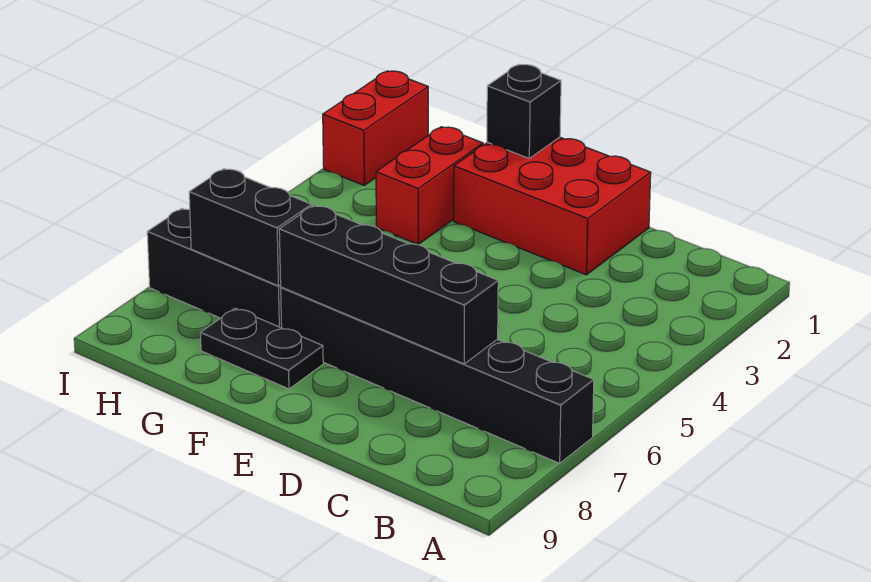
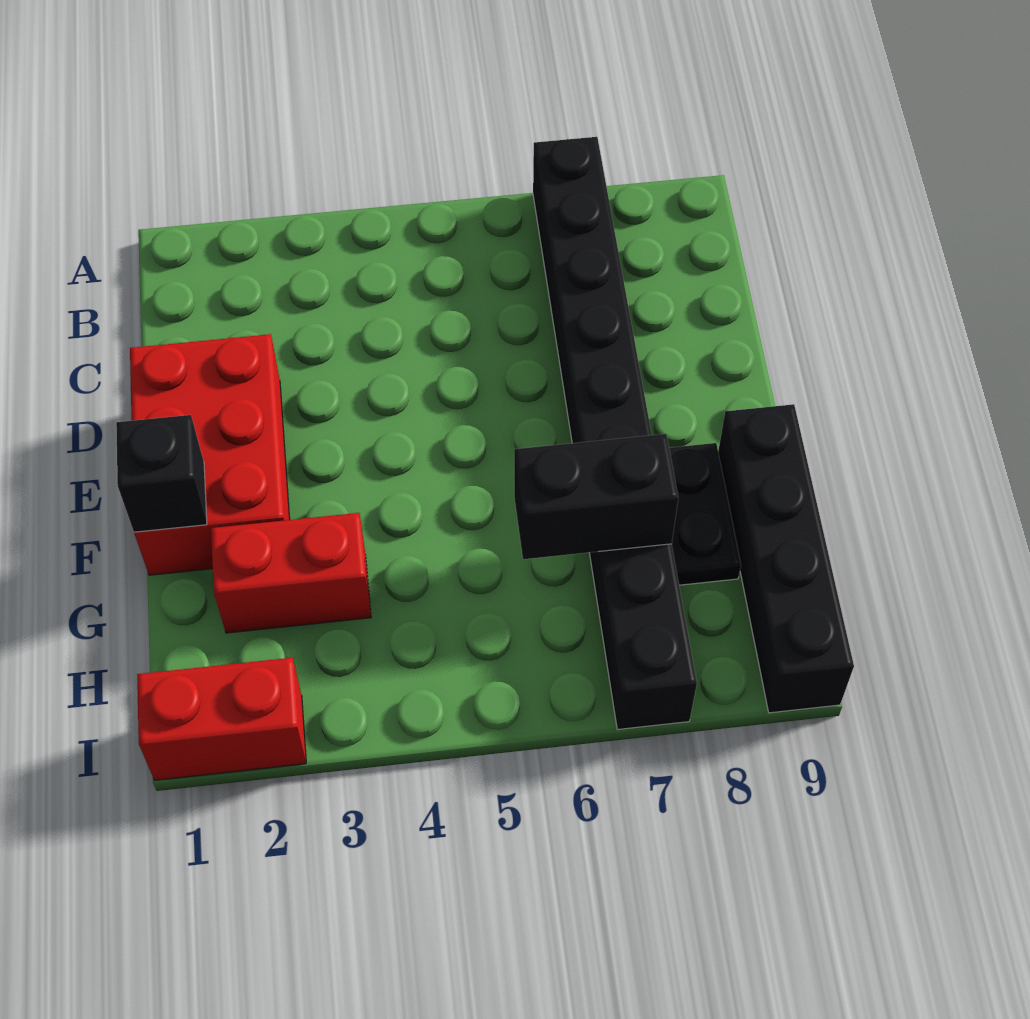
black brick C7:F7 level 2 -> black brick F9:I9 level 1
black brick G7:H7 level 2 -> black brick G6:G7 level 2

